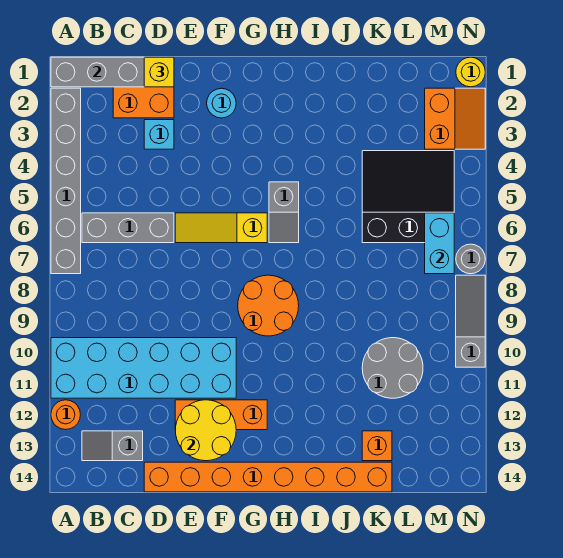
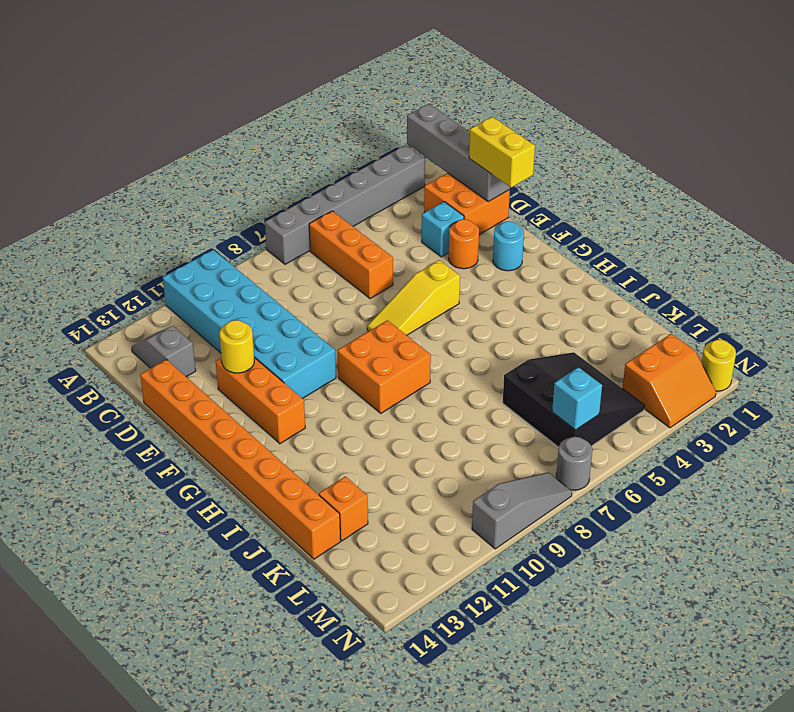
orange round brick A12 level 1 -> orange round brick E3 level 1
grey brick B6:D6 level 1 -> orange brick B6:D6 level 1
yellow brick D1 level 3 -> yellow brick D1:E1 level 3
yellow slope E6:G6 level 1 top G -> yellow slope F5:F7 level 1 top 5
yellow round brick E12:F13 level 2 -> yellow round brick E12 level 2
orange round brick G8:H9 level 1 -> orange brick G8:H9 level 1
grey slope H5:H6 level 1 top 5 -> none
grey round brick K10:L11 level 1 -> none
cyan brick M6:M7 level 2 -> cyan brick M6 level 2

